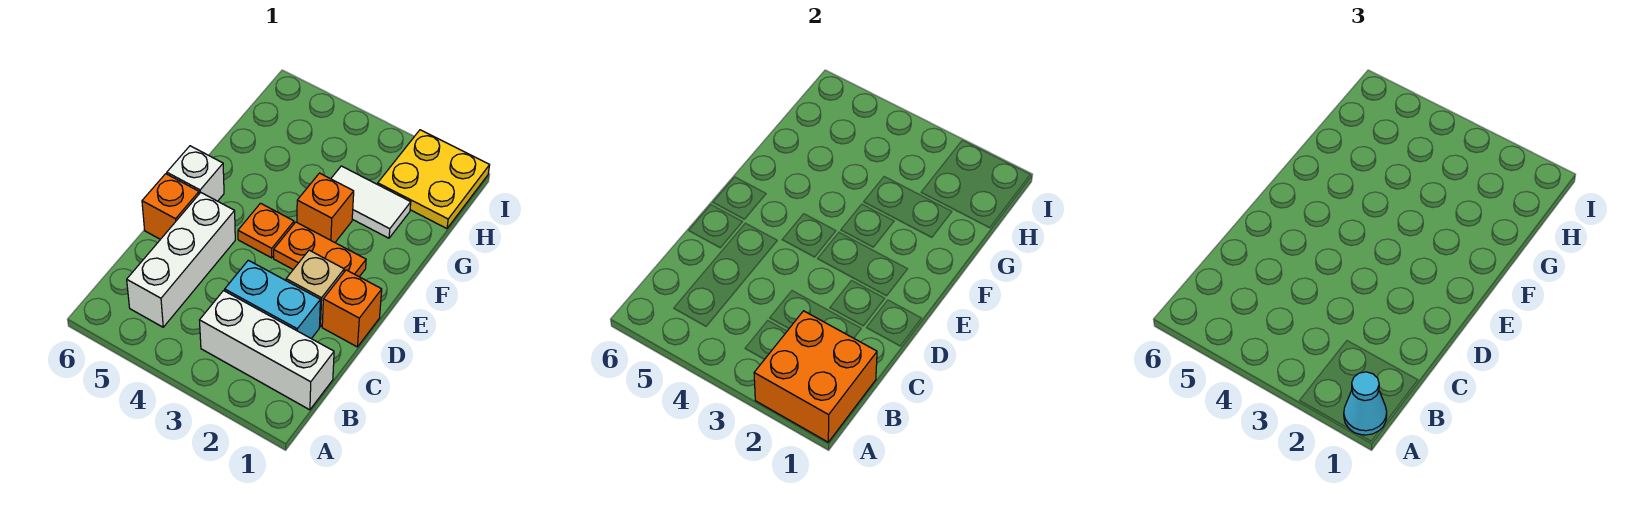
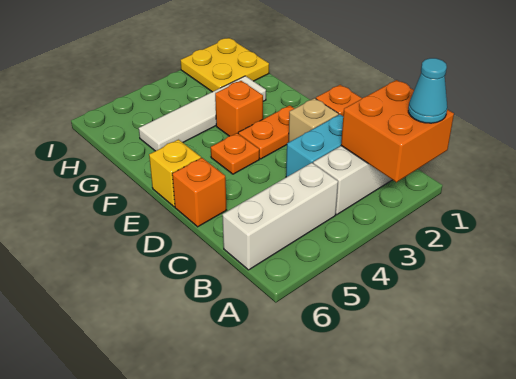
white brick B5:D5 level 1 -> white brick B4:B6 level 1
white brick E6 level 1 -> yellow brick E6 level 1
white tile G2:G3 level 1 -> white tile G2:G5 level 1

